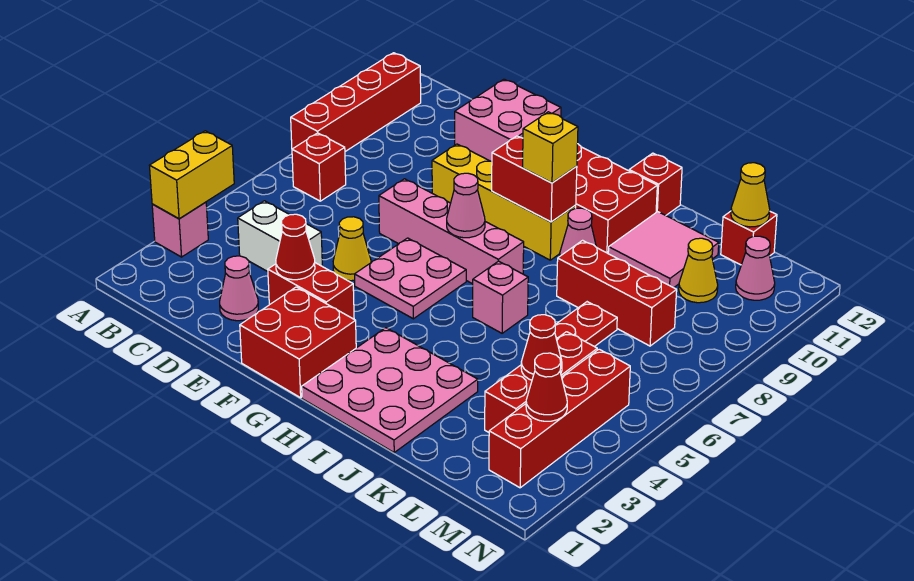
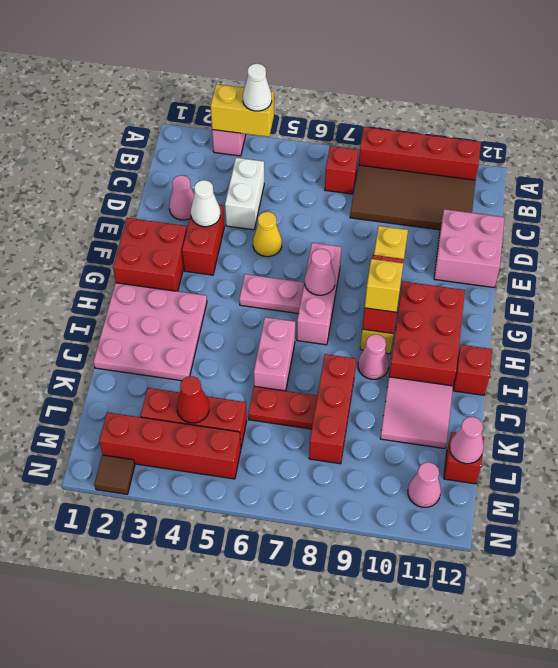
none -> white cone A4 level 3
none -> brown tile B8:C11 level 1
red cone E3 level 2 -> white cone E3 level 2
pink brick E7:H7 level 1 -> pink brick F7:H7 level 1
pink plate F5:G6 level 1 -> pink plate G5:G6 level 1
pink brick I6 level 1 -> pink brick I6:J6 level 1
yellow cone L10 level 1 -> none
yellow cone L12 level 2 -> pink cone L12 level 2
red cone M3 level 2 -> none
none -> brown tile N2 level 1

